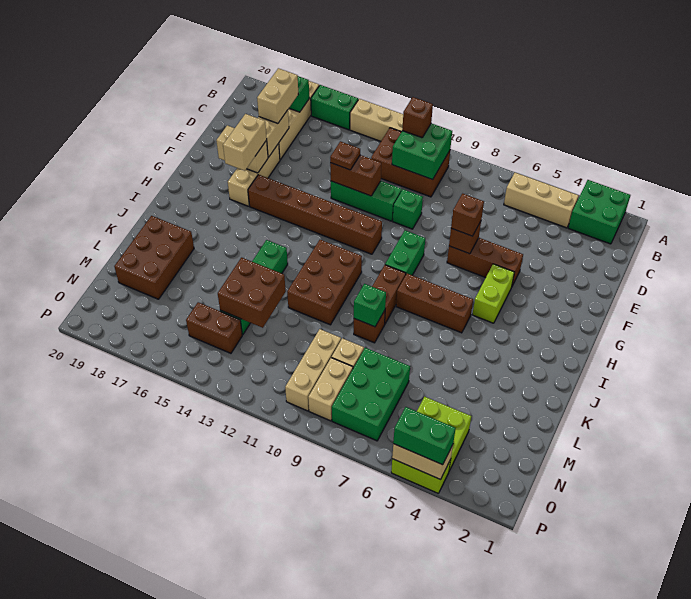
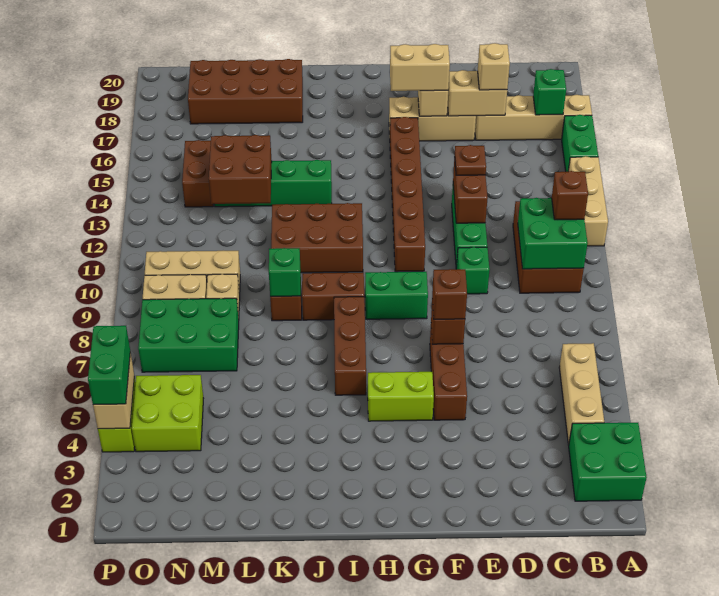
tan brick C17:D17 level 3 -> tan brick D17 level 3
brown brick K18:M19 level 1 -> brown brick K18:N19 level 1

